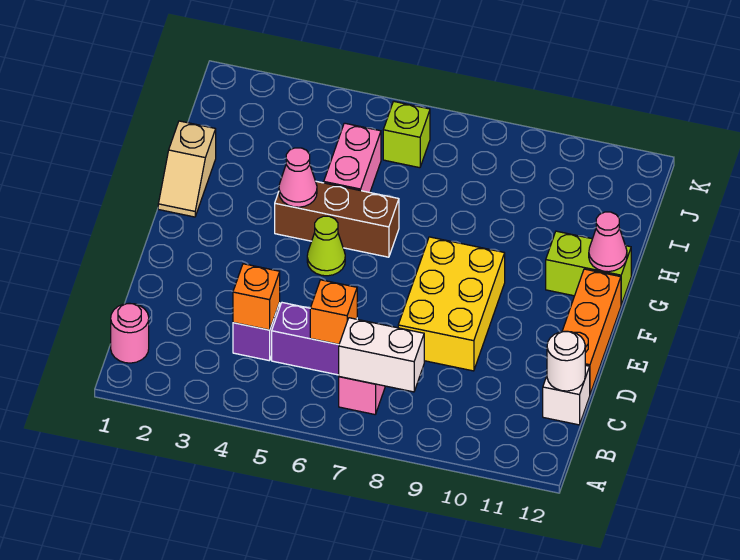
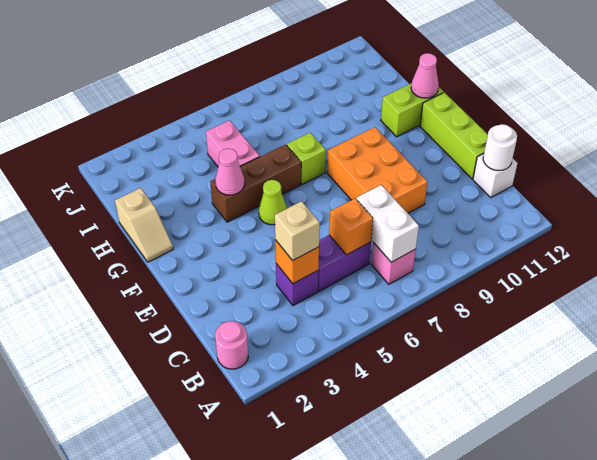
white brick B7:B8 level 2 -> white brick B7:C7 level 2
none -> tan brick C4 level 3
yellow brick D8:F9 level 1 -> orange brick D8:F9 level 1
orange brick D12:F12 level 1 -> lime brick D12:F12 level 1
lime brick J6 level 1 -> lime brick G7 level 1

